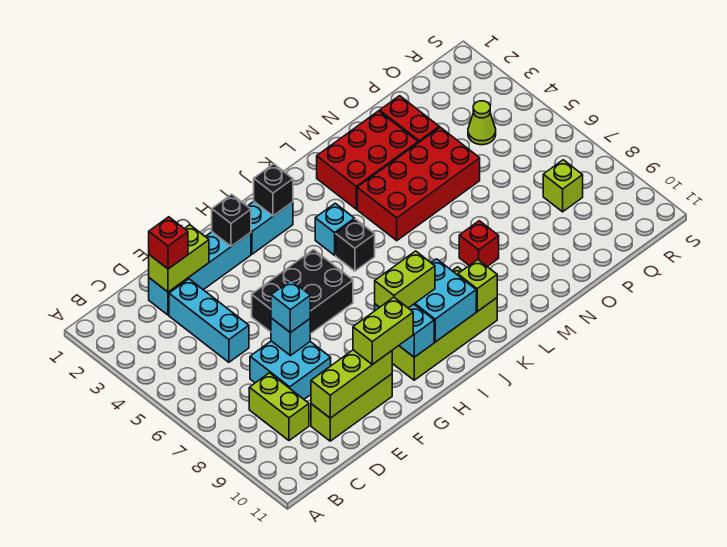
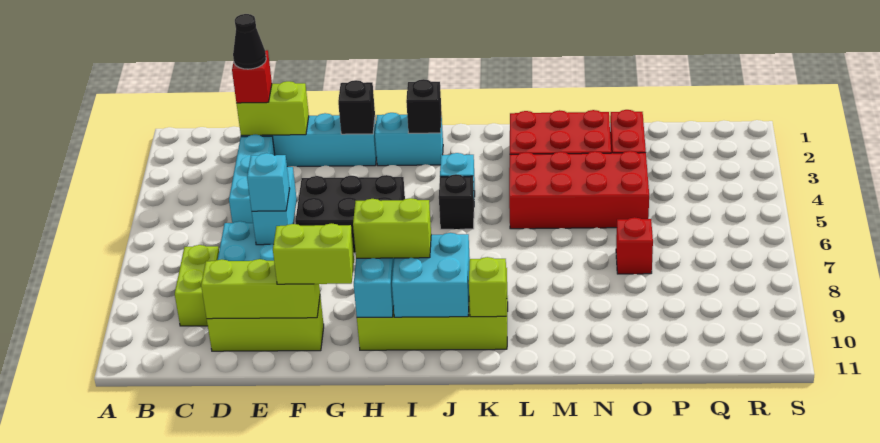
none -> black cone D2 level 4
cyan brick E7 level 2 -> cyan brick E6:E7 level 2
red brick M8 level 1 -> red brick O7 level 1
lime cone Q4 level 1 -> none
lime brick Q8 level 1 -> none

